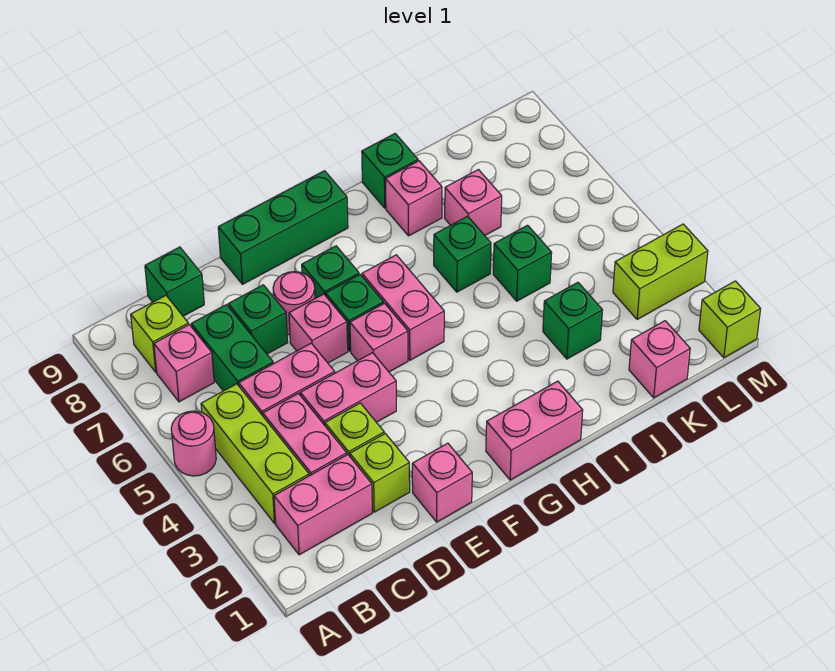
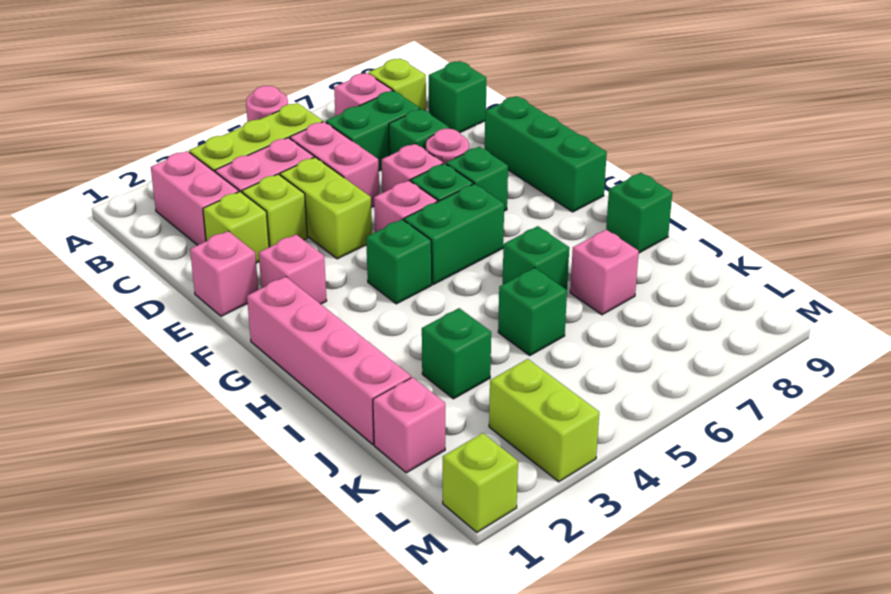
pink brick D4:E4 level 1 -> lime brick D4:E4 level 1
pink brick G1:H1 level 1 -> pink brick G1:J1 level 1
none -> green brick G4 level 1
pink brick G5:G6 level 1 -> green brick G5:G6 level 1
pink brick I8 level 1 -> pink brick F2 level 1

